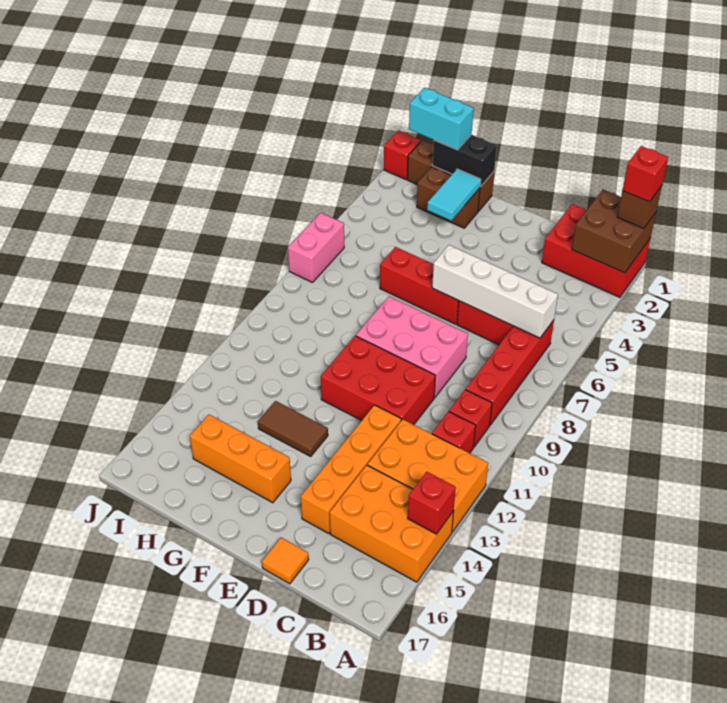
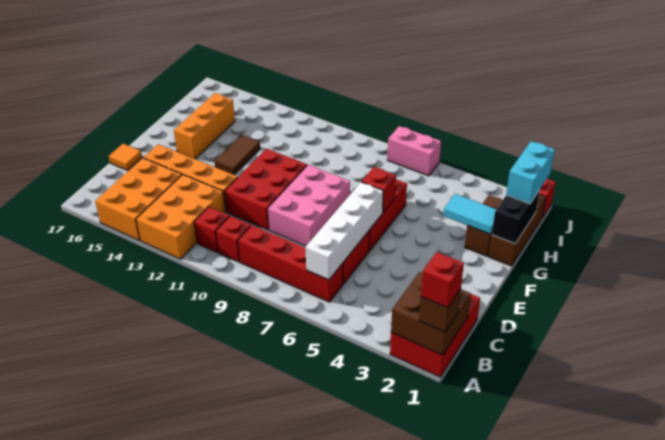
red brick A14 level 2 -> red brick F6 level 2

